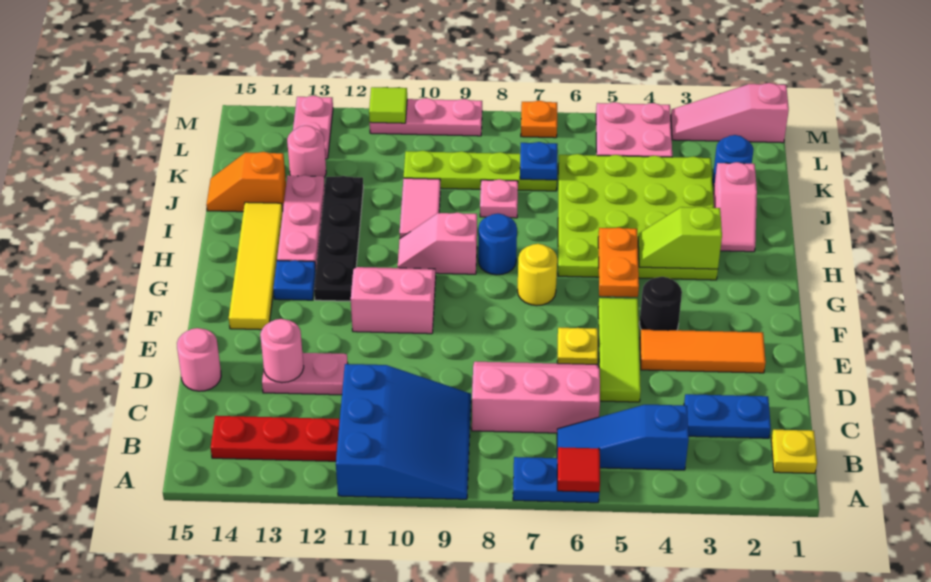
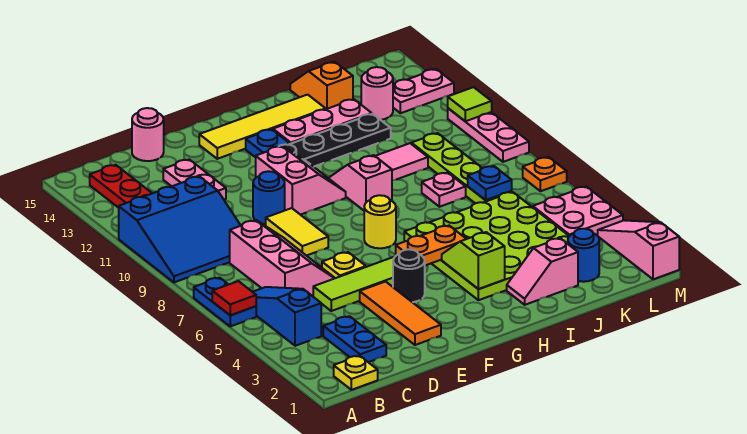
pink round brick D13 level 2 -> none
none -> yellow tile E8:E9 level 1
blue round brick H8 level 1 -> blue round brick E10 level 1

